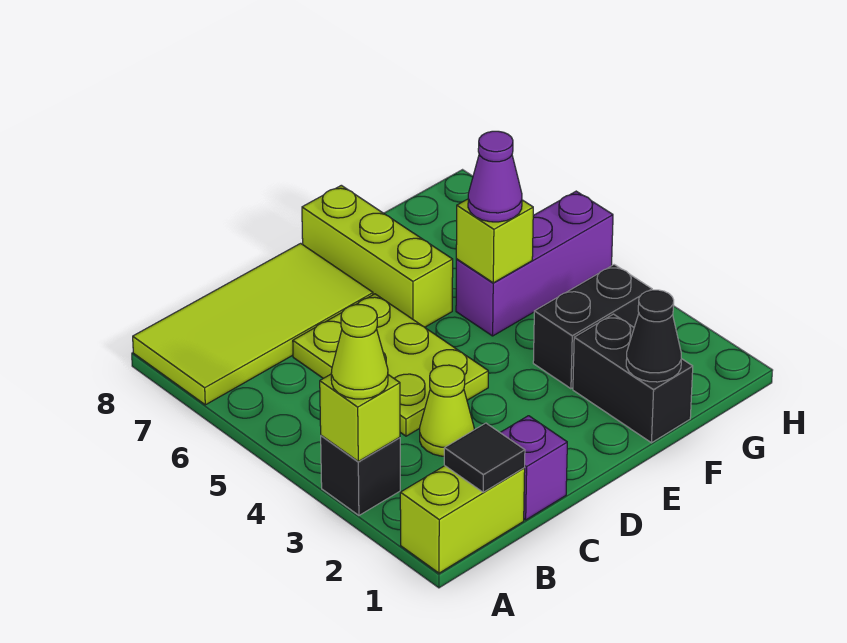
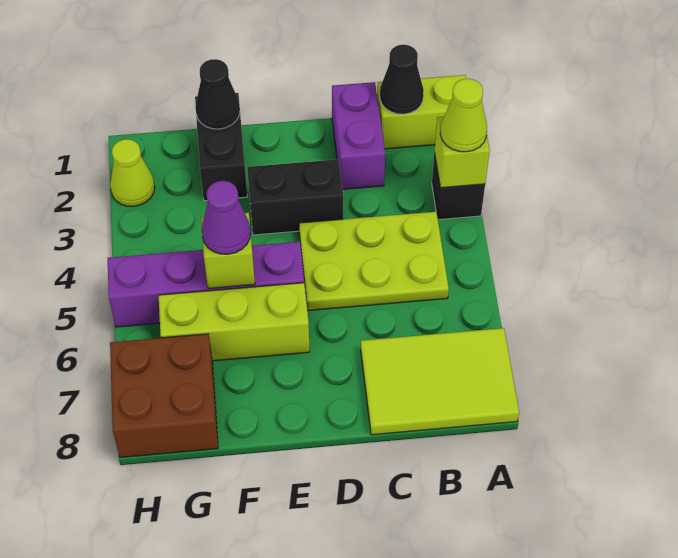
lime tile A7:D8 level 1 -> lime tile A7:C8 level 1
black tile B1 level 2 -> black cone B1 level 2
purple brick C1 level 1 -> purple brick C1:C2 level 1
lime cone C3 level 1 -> lime cone H2 level 1
lime plate C4:D6 level 1 -> lime plate B4:D5 level 1
lime brick E6:E8 level 1 -> lime brick E6:G6 level 1
black brick F3:G3 level 1 -> black brick D3:E3 level 1
purple brick F5:H5 level 1 -> purple brick E5:H5 level 1
none -> brown brick G7:H8 level 1

